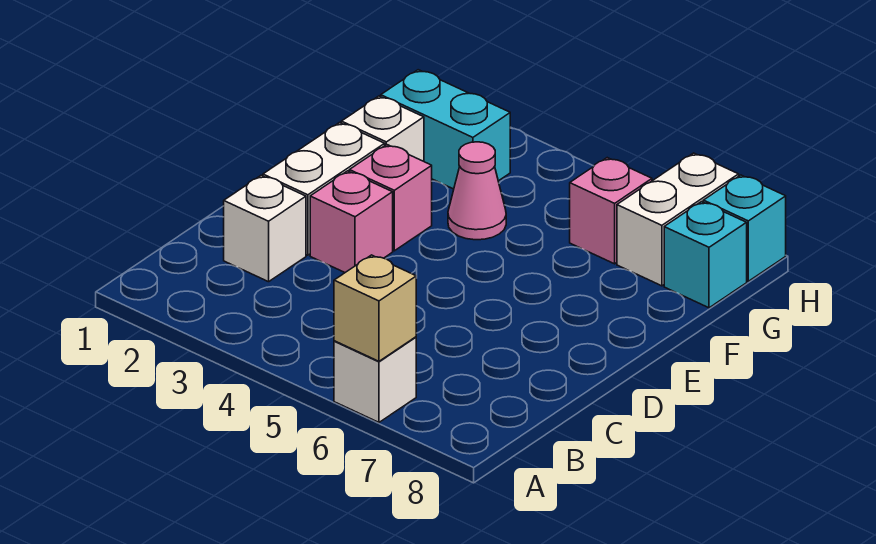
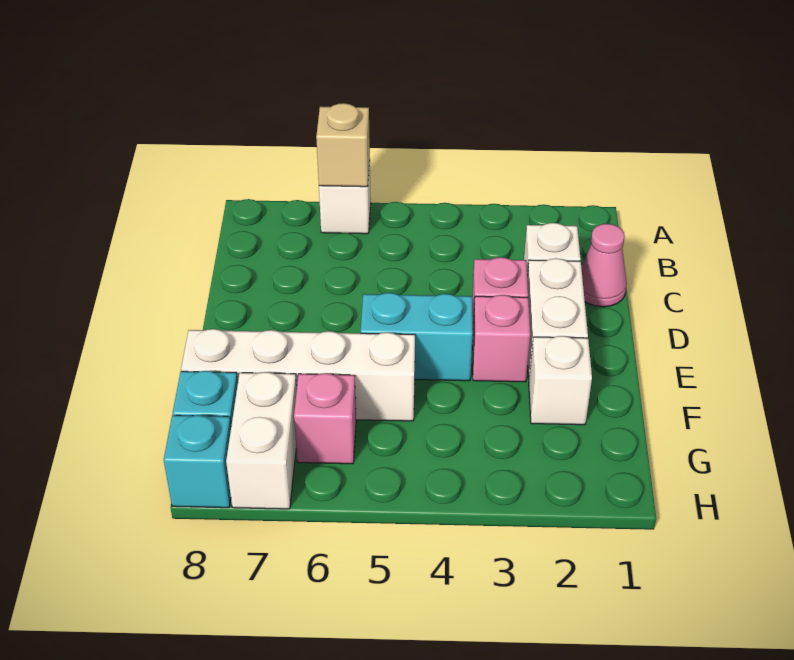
pink cone F4 level 1 -> pink cone C1 level 1
none -> white brick F5:F8 level 1
cyan brick G2:G3 level 1 -> cyan brick E4:E5 level 1

